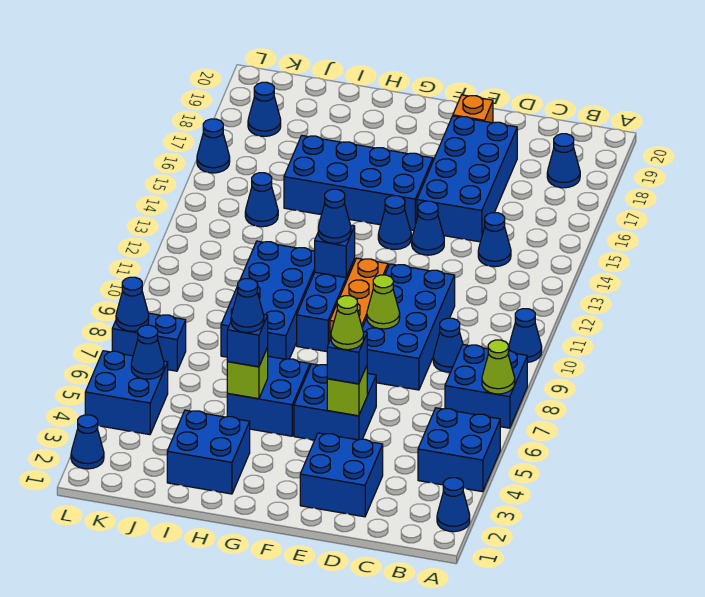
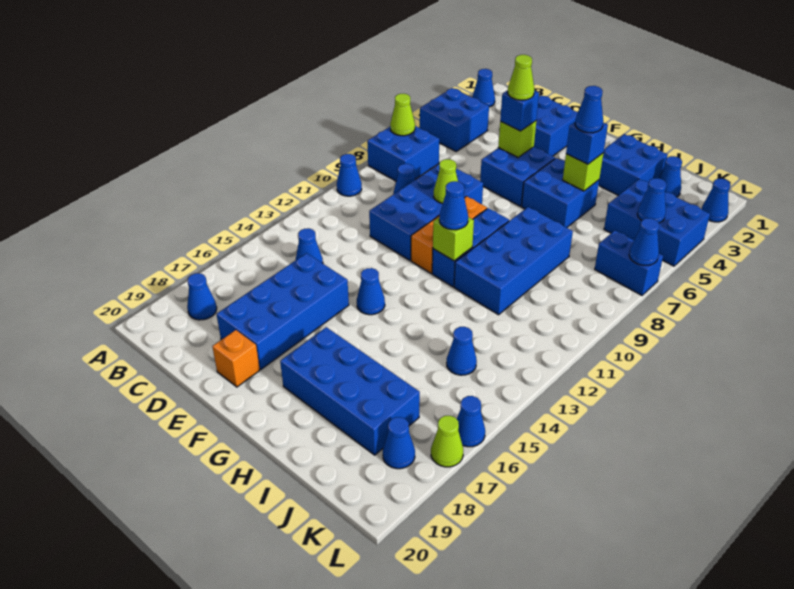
blue cone E14 level 1 -> blue cone J2 level 1
blue brick F15:I16 level 1 -> blue brick G17:J18 level 1
blue brick G11 level 2 -> lime brick G11 level 2
blue brick K4:L5 level 1 -> blue brick J4:L5 level 1
none -> lime cone L17 level 1

